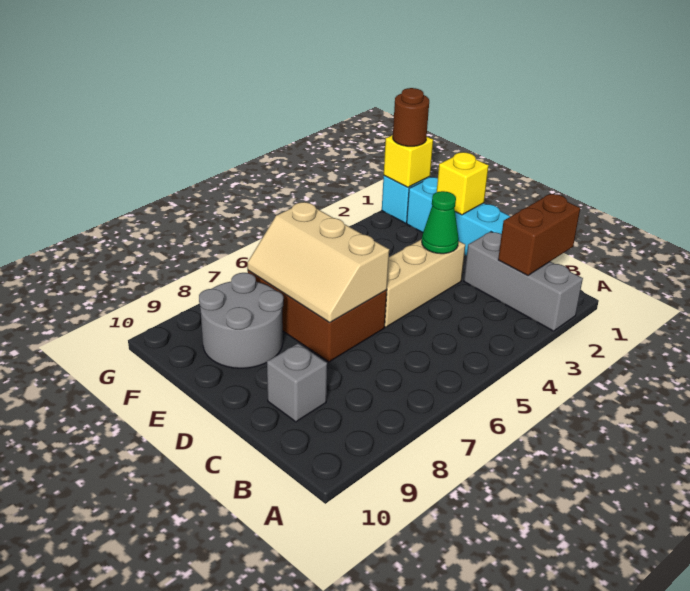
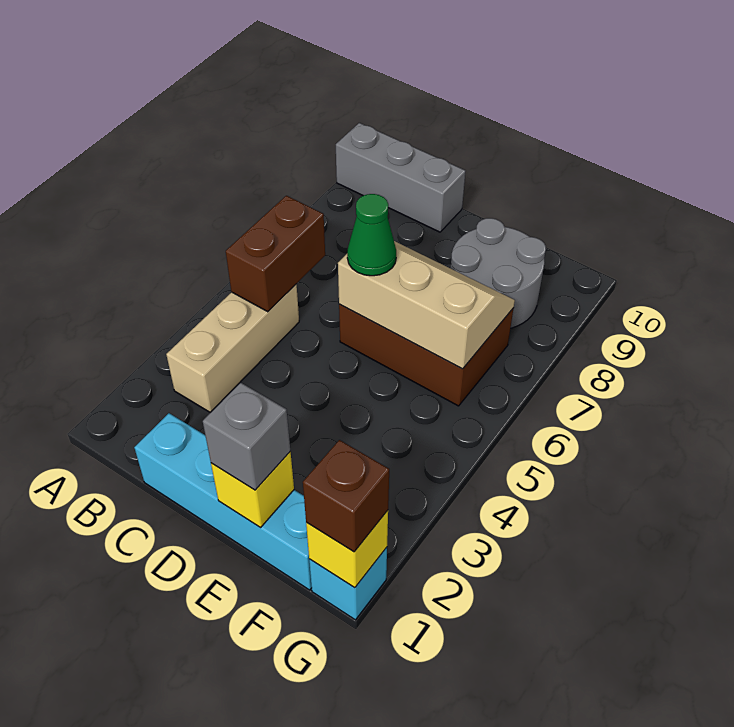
grey brick A2:C2 level 1 -> grey brick A10:C10 level 1
brown brick B1:B2 level 2 -> brown brick B5:B6 level 2
grey brick C9 level 1 -> grey brick E1 level 3
tan brick D3:D5 level 1 -> tan brick B3:B5 level 1
green cone D3 level 2 -> green cone D6 level 3
brown round brick G1 level 3 -> brown brick G1 level 3

